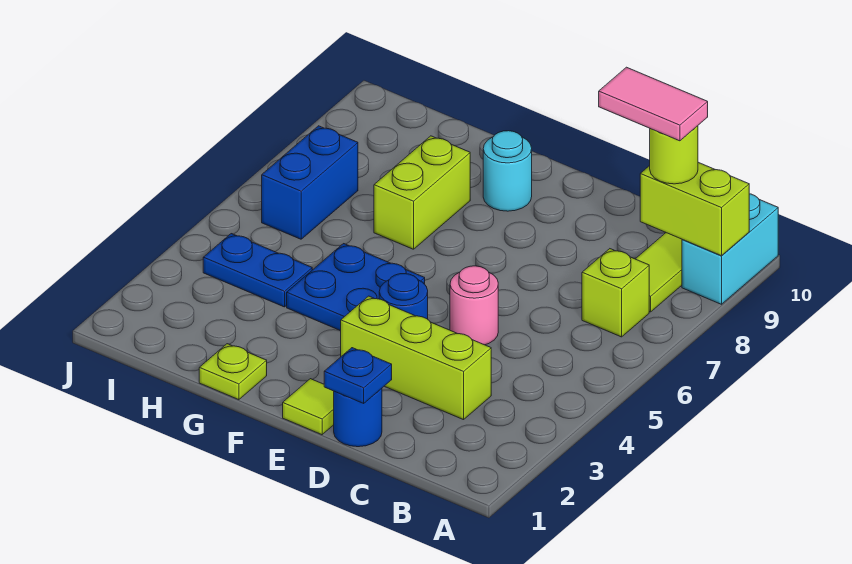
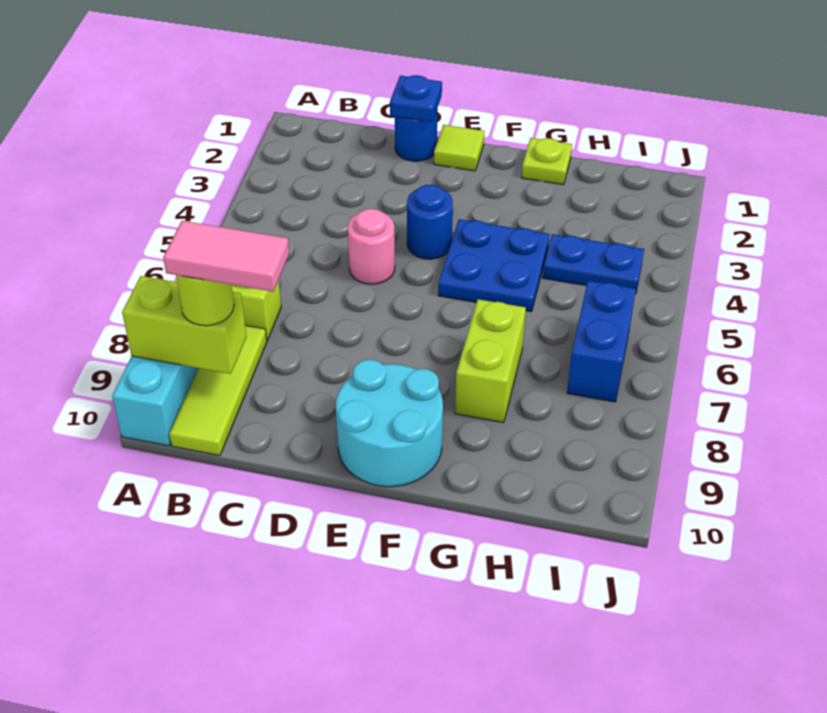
lime brick C3:E3 level 1 -> none
cyan round brick F9 level 1 -> cyan round brick E9:F10 level 1

